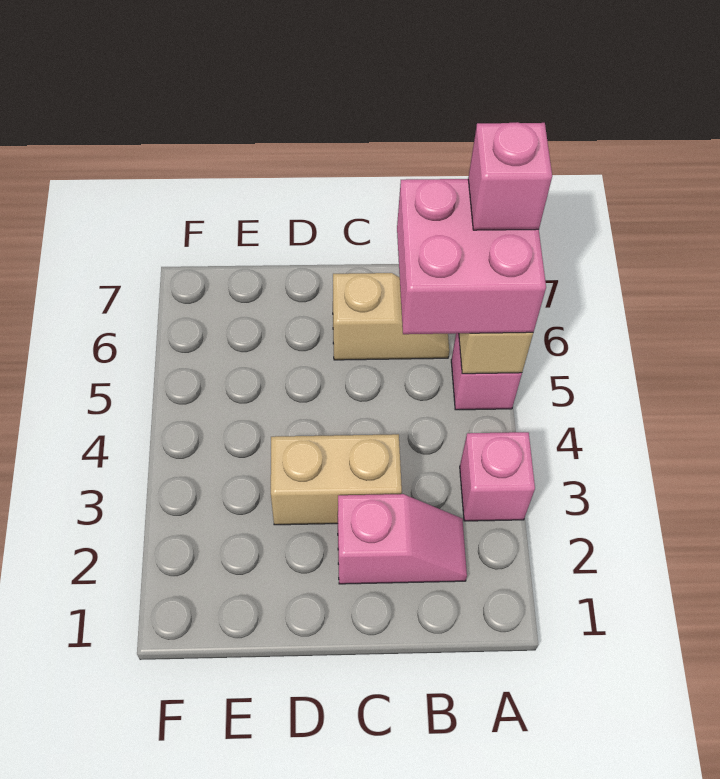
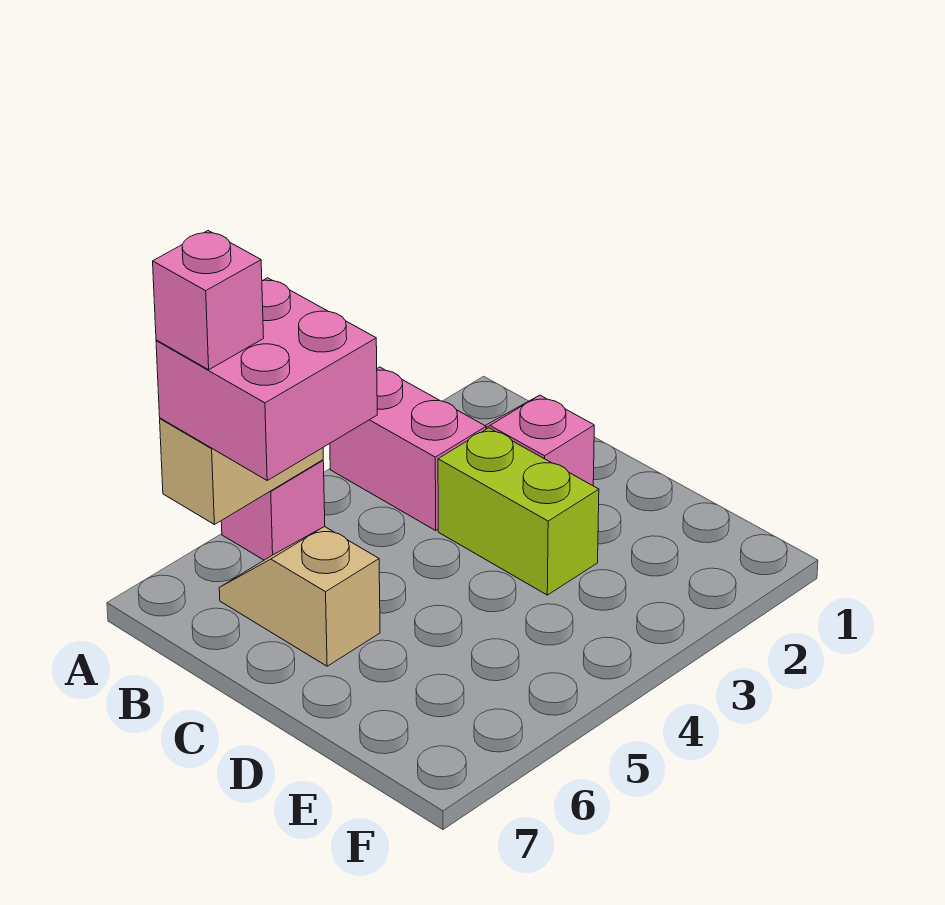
pink brick A3 level 1 -> pink brick A3:B3 level 1
tan brick C3:D3 level 1 -> lime brick C3:D3 level 1

